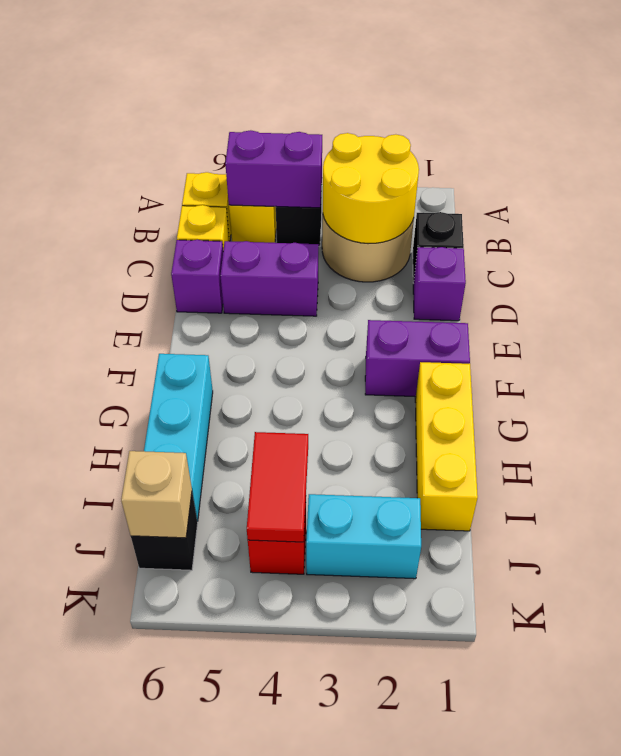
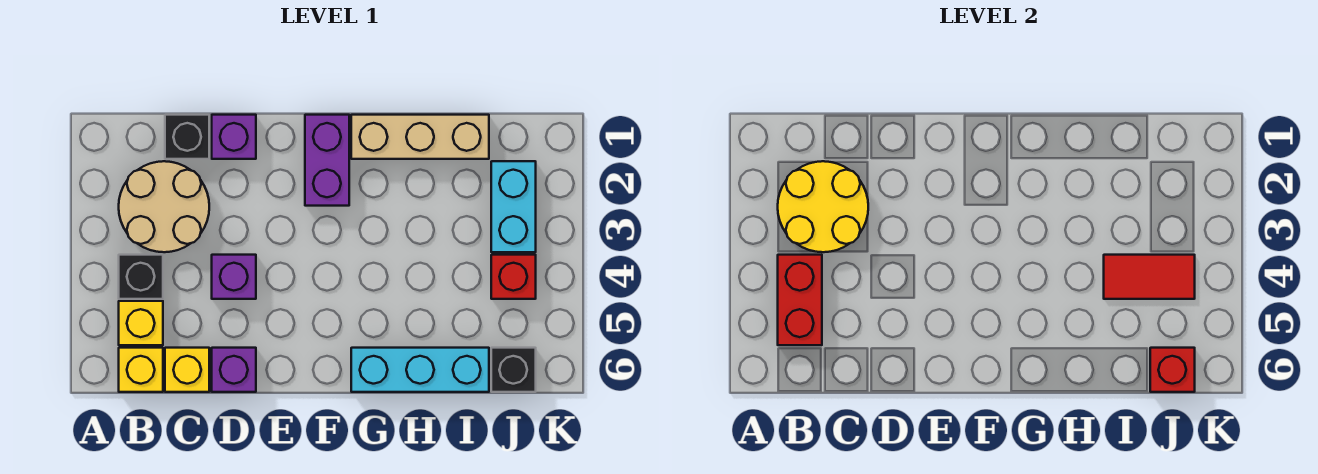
purple brick B4:B5 level 2 -> red brick B4:B5 level 2
purple brick D4:D5 level 1 -> purple brick D4 level 1
yellow brick G1:I1 level 1 -> tan brick G1:I1 level 1
tan brick J6 level 2 -> red brick J6 level 2

